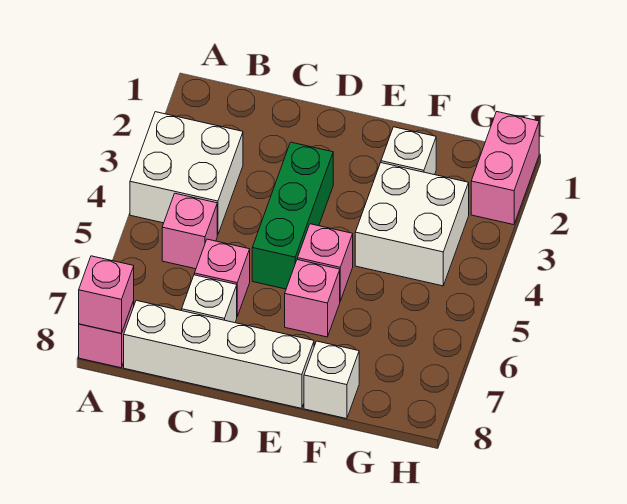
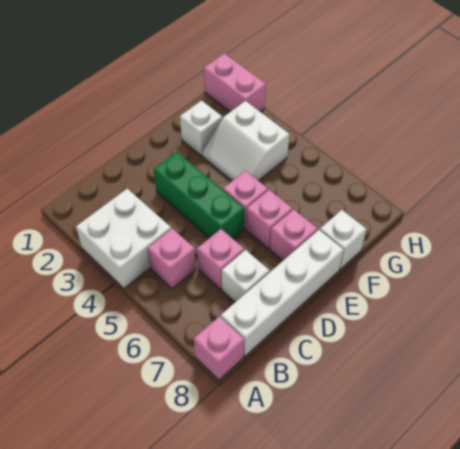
pink brick A8 level 2 -> pink brick E7 level 1
white brick F3:G4 level 1 -> white slope F3:G4 level 1 top G

